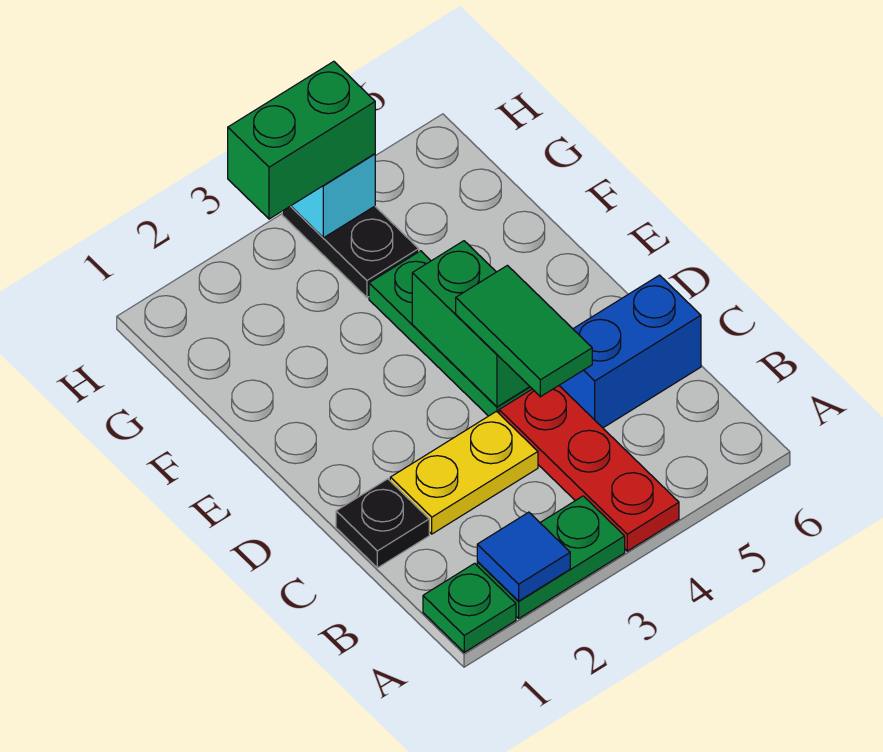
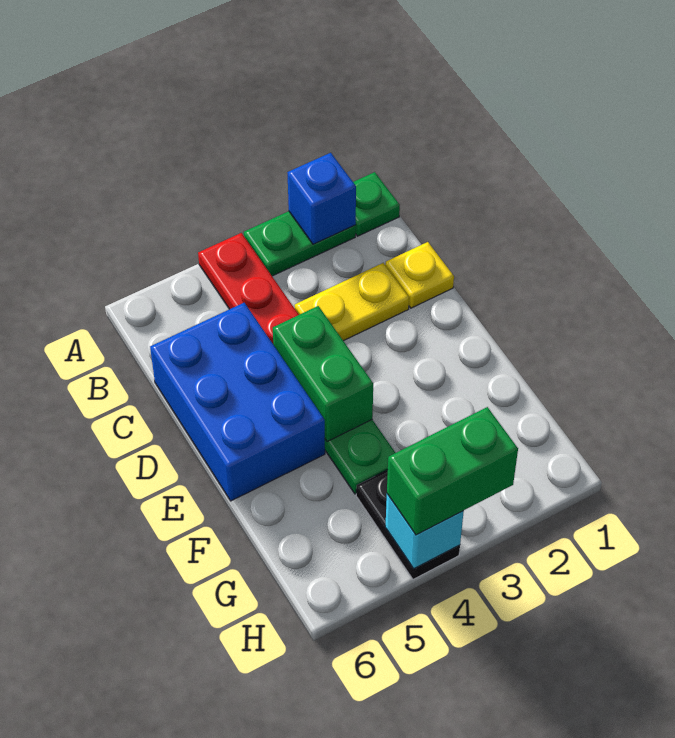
blue tile A2 level 2 -> blue brick A2 level 2
black plate C1 level 1 -> yellow plate C1 level 1
green tile C4:D4 level 3 -> none
blue brick C5:C6 level 1 -> blue brick C5:E6 level 1

